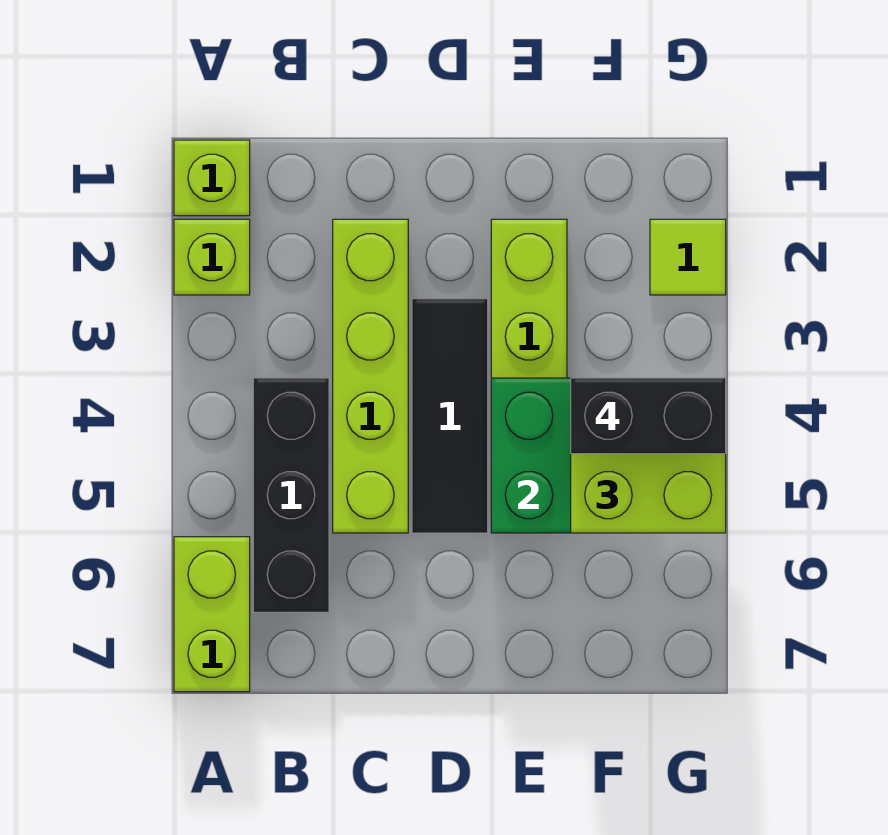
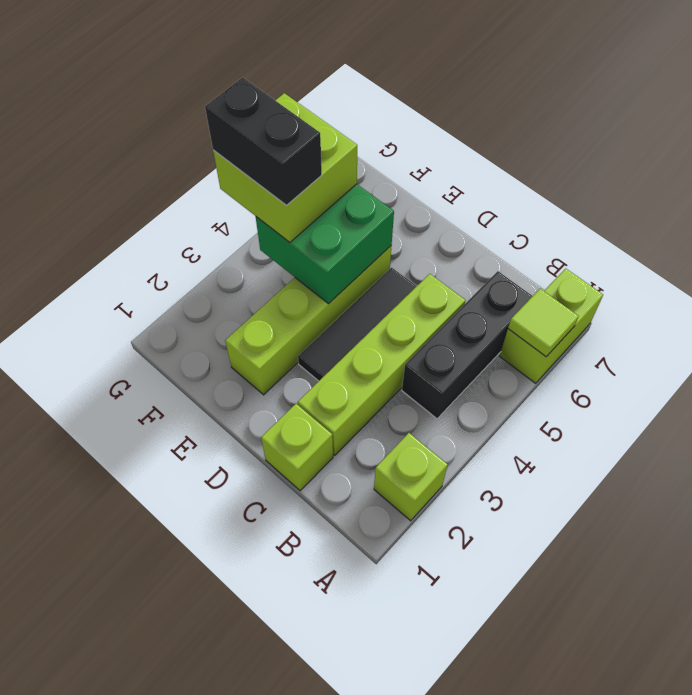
lime brick A1 level 1 -> lime brick C1 level 1
lime tile G2 level 1 -> lime tile A6 level 2

